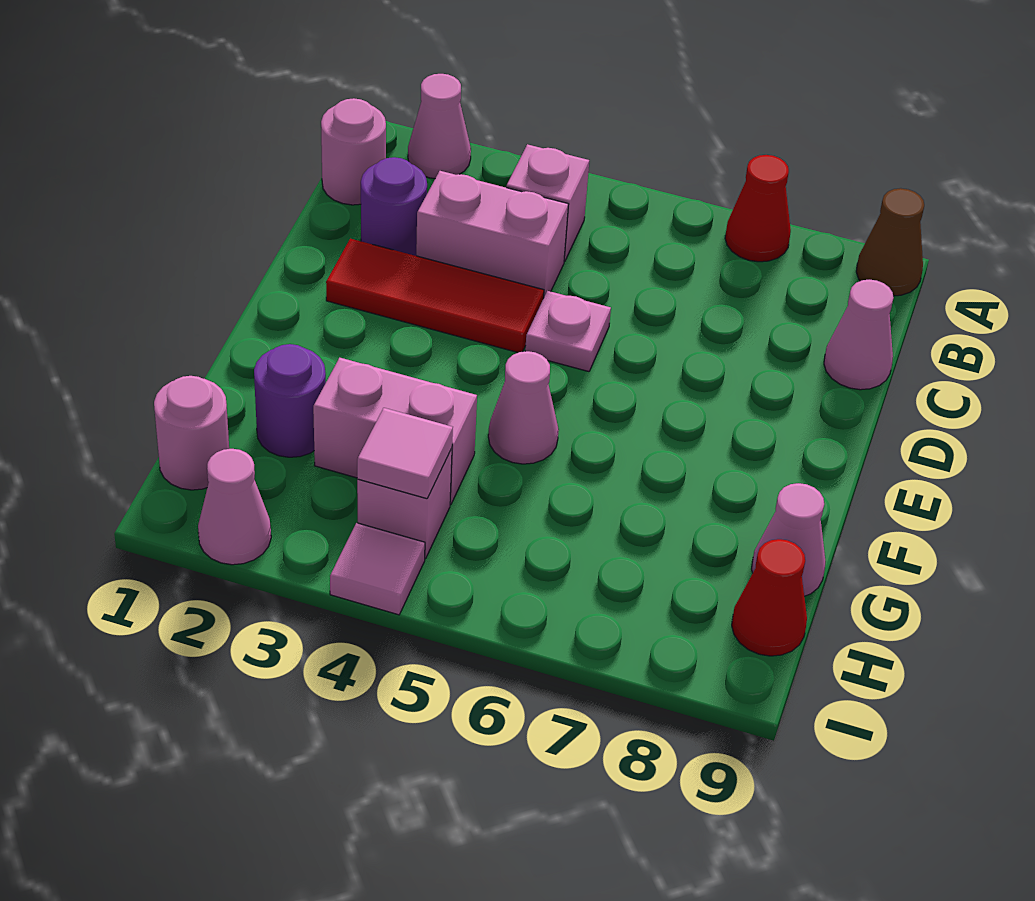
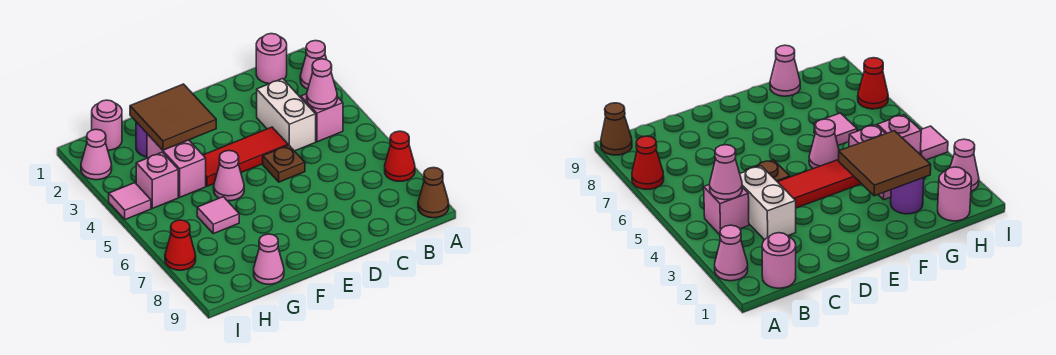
purple round brick C2 level 1 -> none
pink brick C3:C4 level 1 -> white brick C3:C4 level 1
pink cone C9 level 1 -> pink cone B4 level 2
red tile D2:D4 level 1 -> red tile D4:F4 level 1
pink plate D5 level 1 -> brown plate D5 level 1
none -> brown tile F2:G3 level 2
pink tile H4 level 2 -> pink tile G6 level 1
red cone H9 level 1 -> red cone I7 level 1

